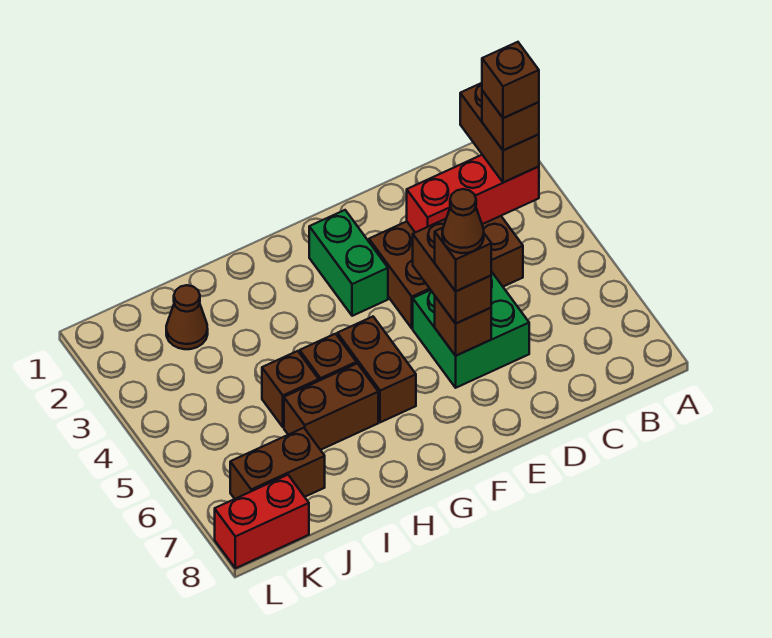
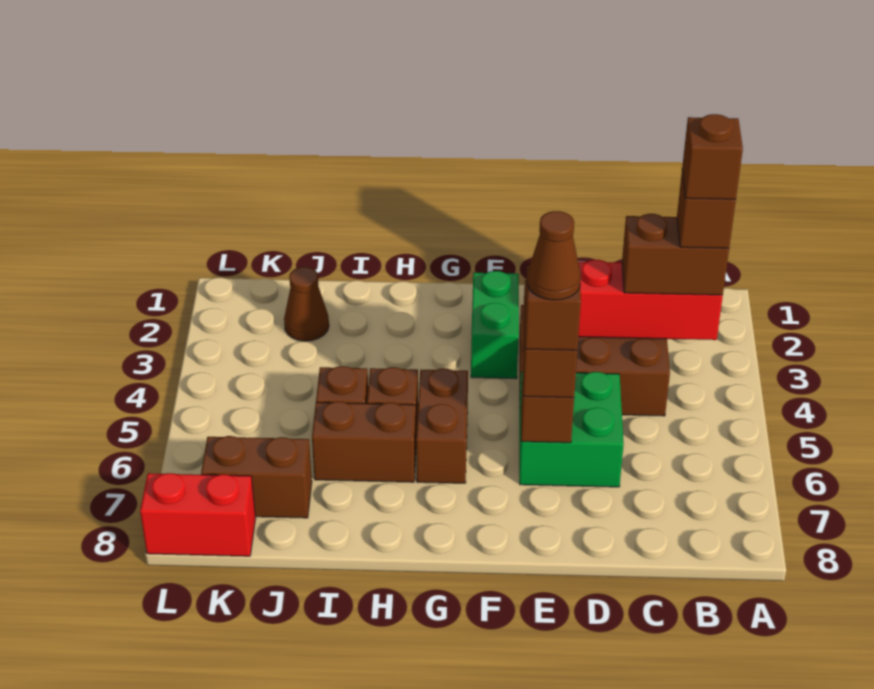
brown brick B2:B3 level 3 -> brown brick B3:C3 level 3

